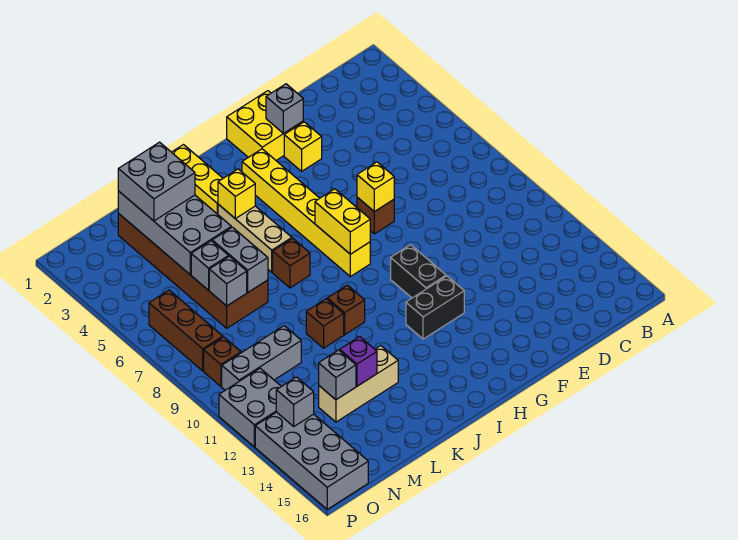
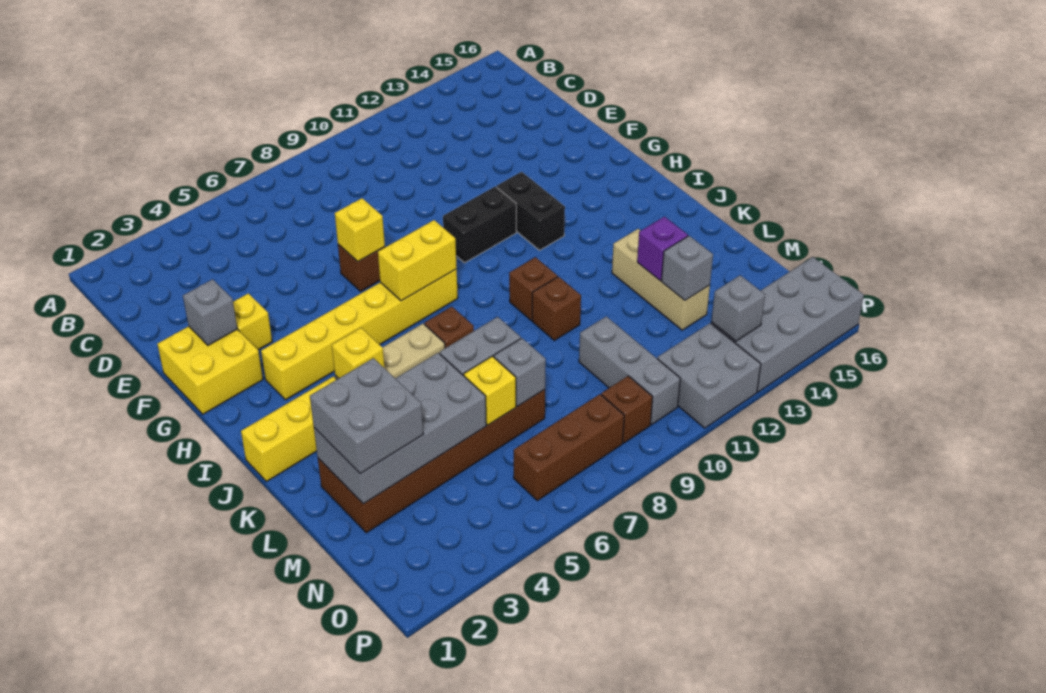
grey brick M6 level 2 -> yellow brick M6 level 2

